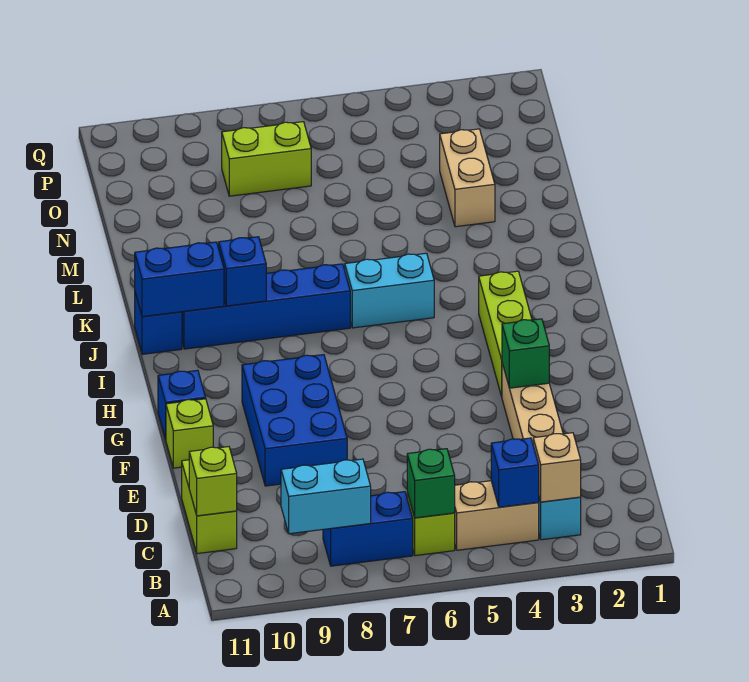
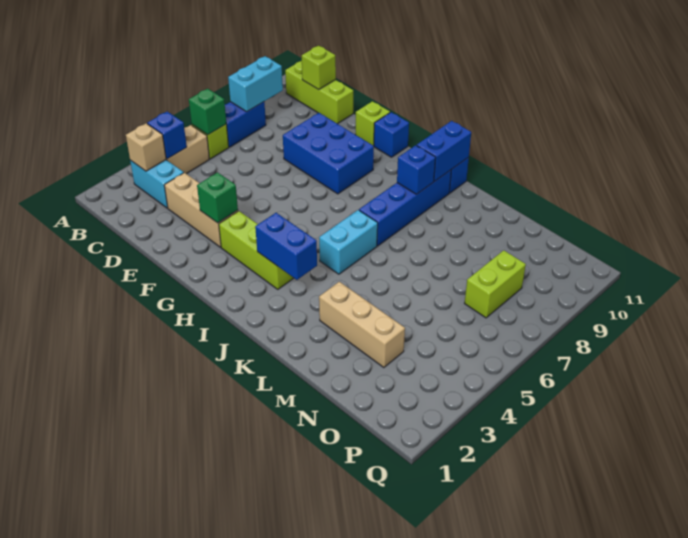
lime brick C11:D11 level 1 -> lime brick B11:D11 level 1
none -> blue brick I3:J3 level 2
tan brick M3:N3 level 1 -> tan brick L3:N3 level 1

